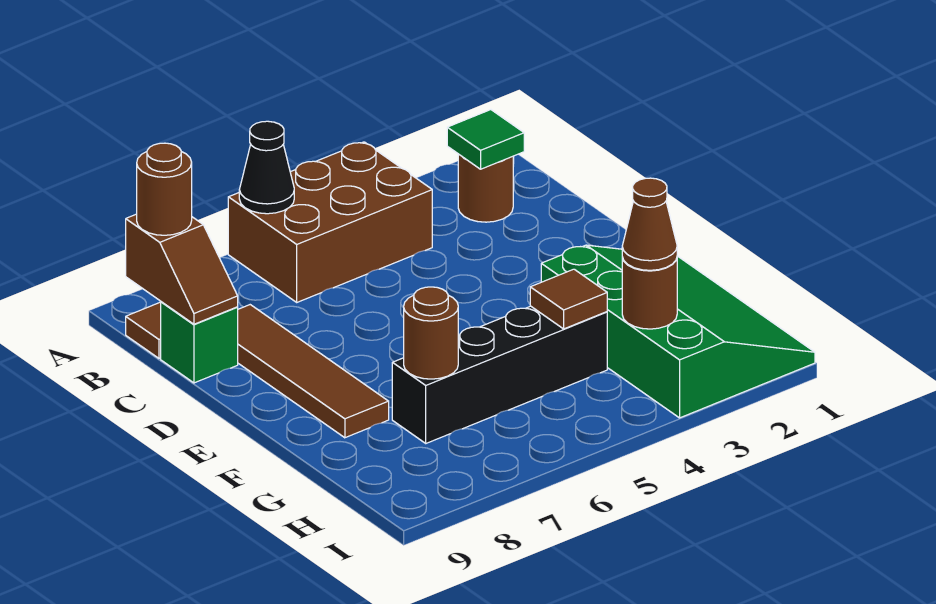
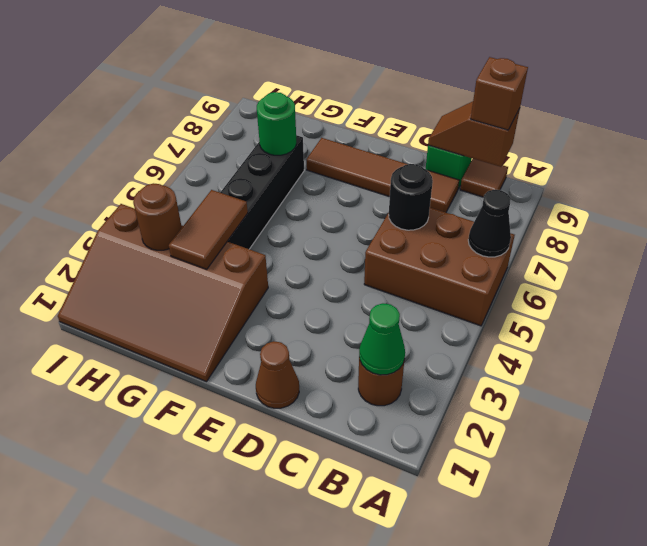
brown brick A4:B6 level 1 -> brown brick A5:C6 level 1
green tile B2 level 2 -> green cone B2 level 2
brown round brick B9 level 3 -> brown brick B9 level 3
none -> black round brick C6 level 2
green slope F1:I3 level 1 top 3 -> brown slope F1:I3 level 1 top 3
brown tile G4 level 2 -> brown tile G3:G4 level 2
brown round brick G7 level 2 -> green round brick G7 level 2
brown cone H3 level 3 -> brown cone D1 level 1

